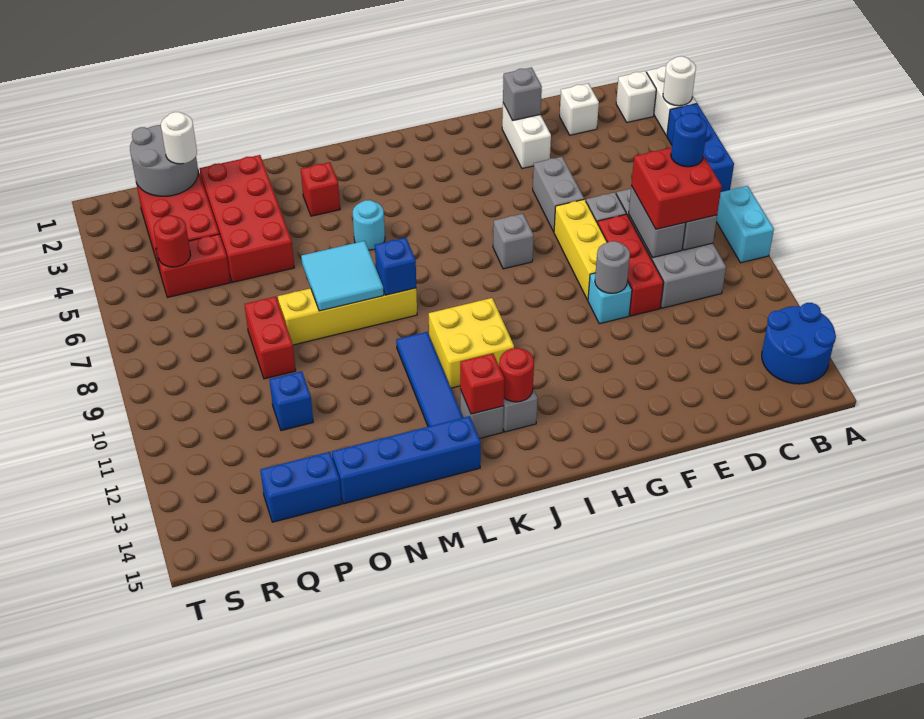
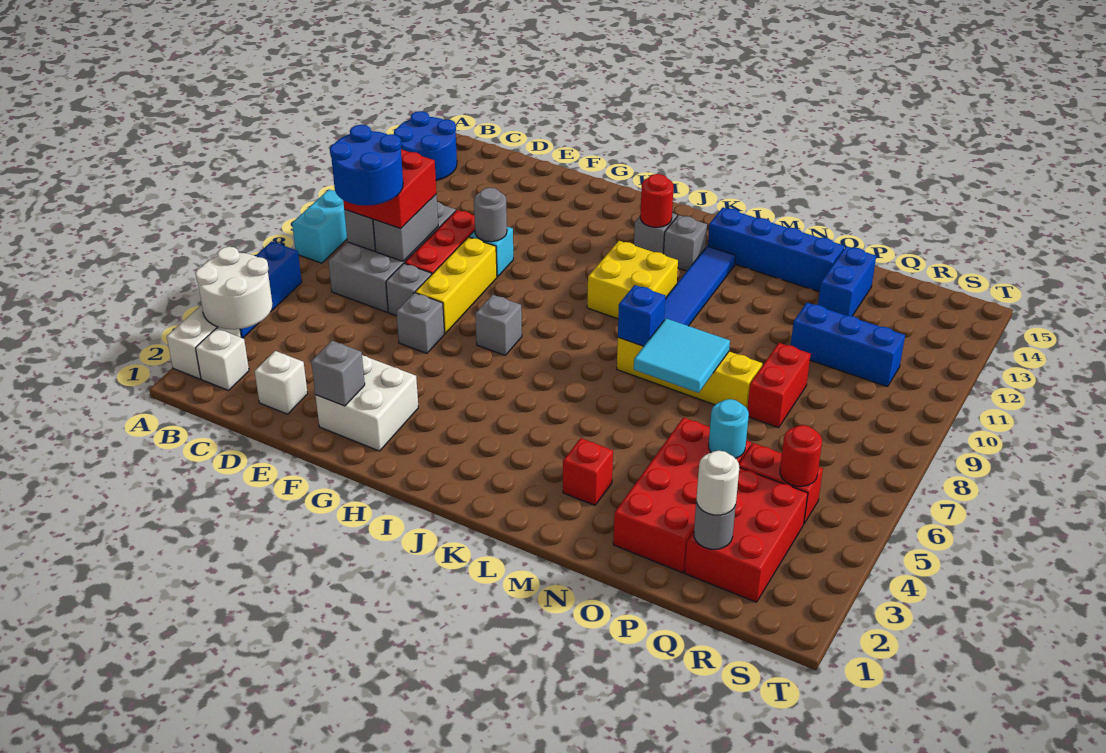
white round brick A3 level 2 -> white round brick A3:B4 level 2
blue round brick C8 level 4 -> blue round brick C7:D8 level 4
white brick F2:F3 level 1 -> white brick F2:G3 level 1
grey brick F5:F6 level 1 -> grey brick F6 level 1
red brick K13 level 2 -> none
cyan round brick L5 level 1 -> cyan round brick P5 level 2
blue brick P11 level 1 -> blue brick P11:R11 level 1
blue brick P14:Q14 level 1 -> blue brick P13:P14 level 1
grey round brick Q1:R2 level 2 -> grey round brick Q2 level 2

